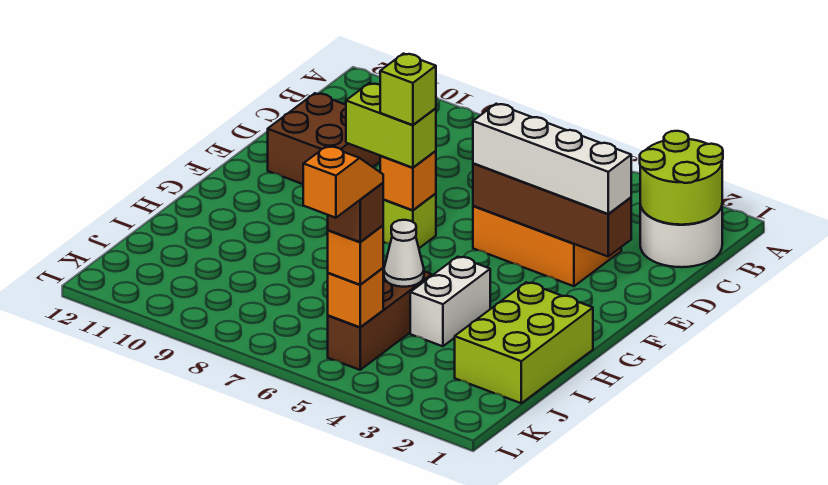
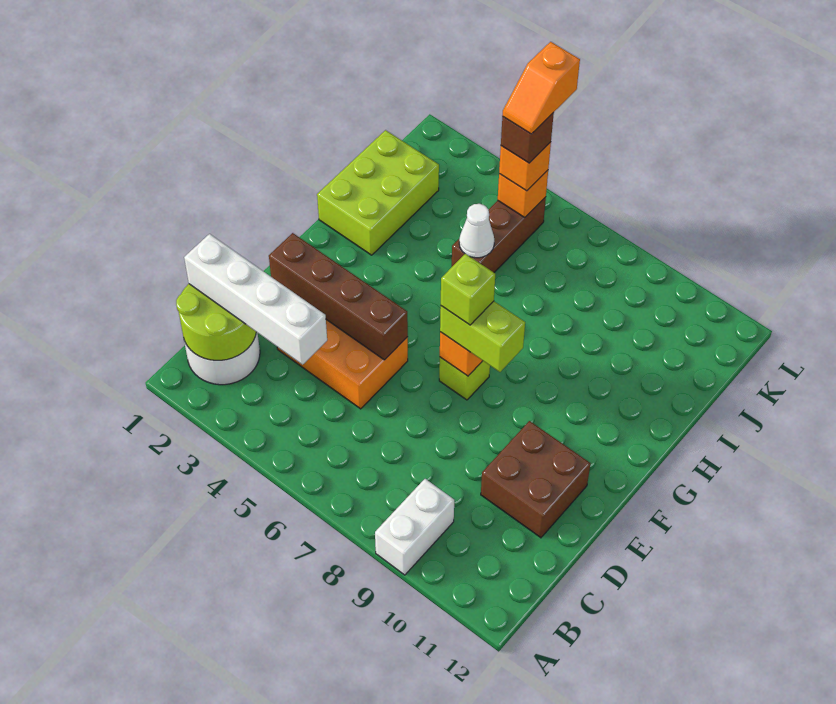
white brick E2:E5 level 3 -> white brick C1:C4 level 3
white brick H4:I4 level 1 -> white brick A9:B9 level 1

